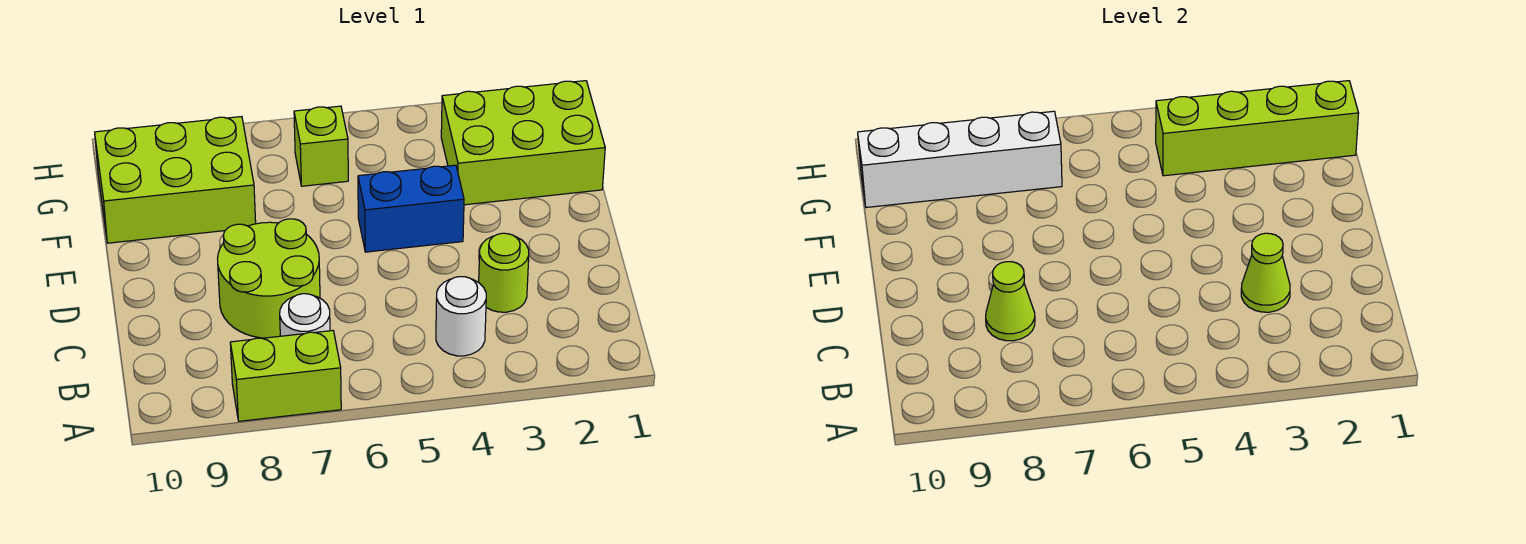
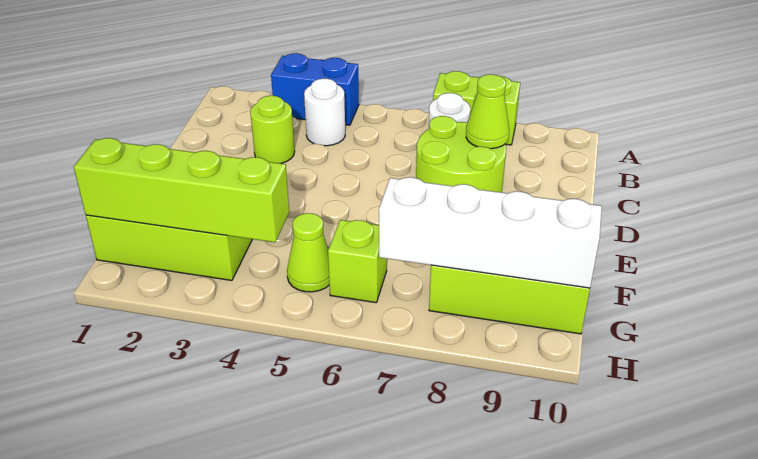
lime cone C3 level 2 -> lime cone G5 level 1
blue brick E4:E5 level 1 -> blue brick A3:A4 level 1

